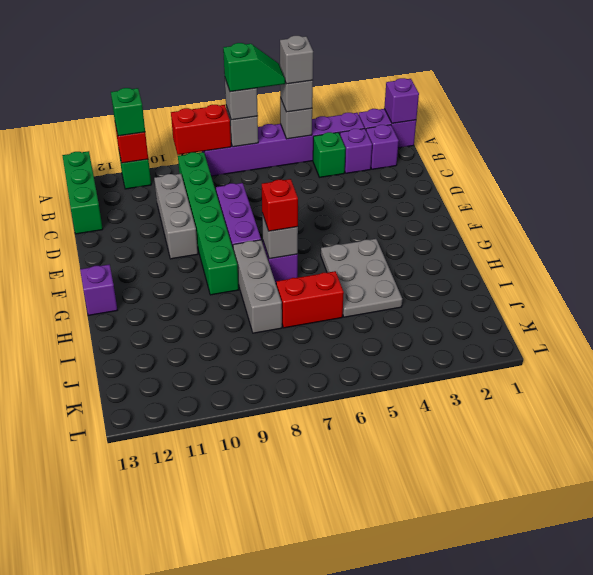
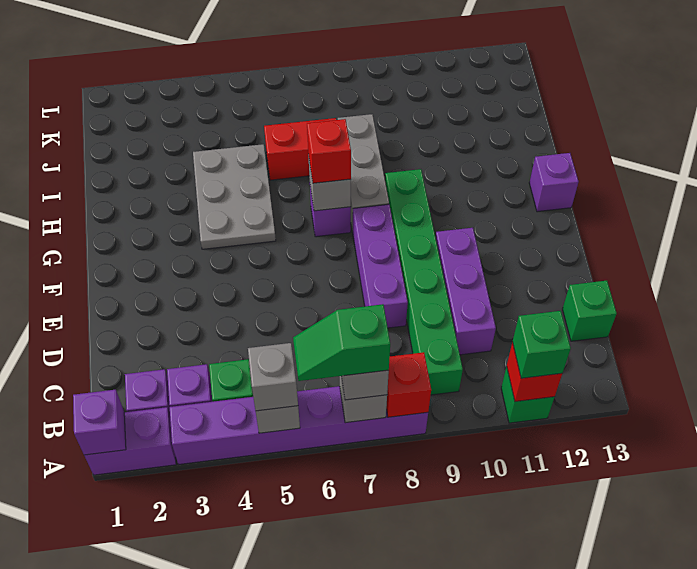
grey brick A5 level 4 -> none
red brick A8:A9 level 2 -> red brick A8 level 2
green brick A13:C13 level 1 -> green brick C13 level 1
grey brick C10:E10 level 1 -> purple brick C10:E10 level 1

